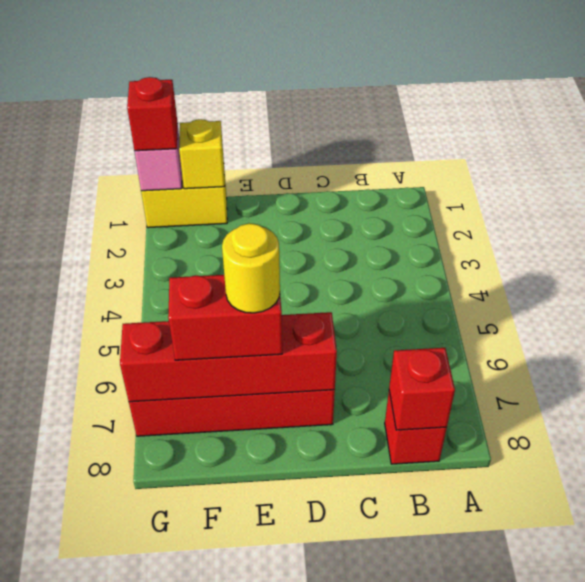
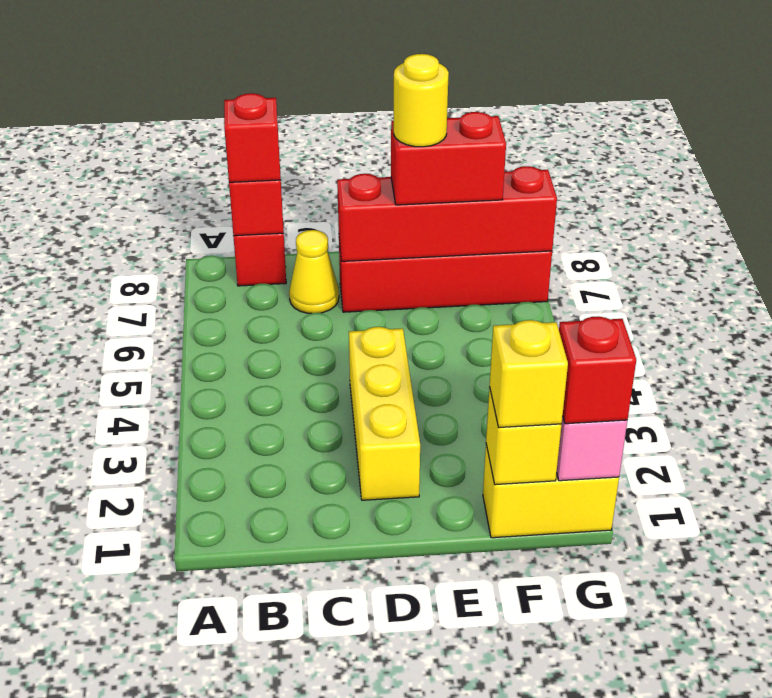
none -> red brick B8 level 3
none -> yellow cone C7 level 1
none -> yellow brick D2:D4 level 1
none -> yellow brick F1 level 3

